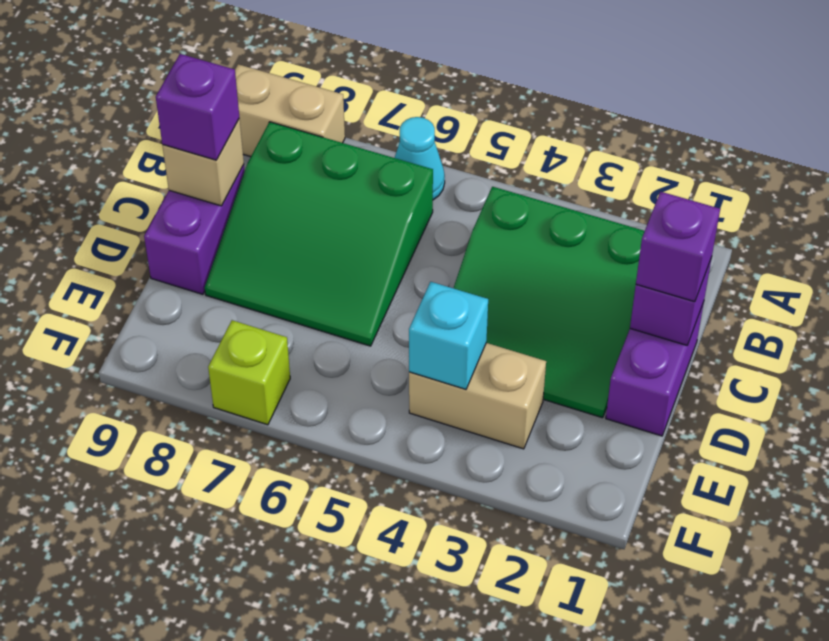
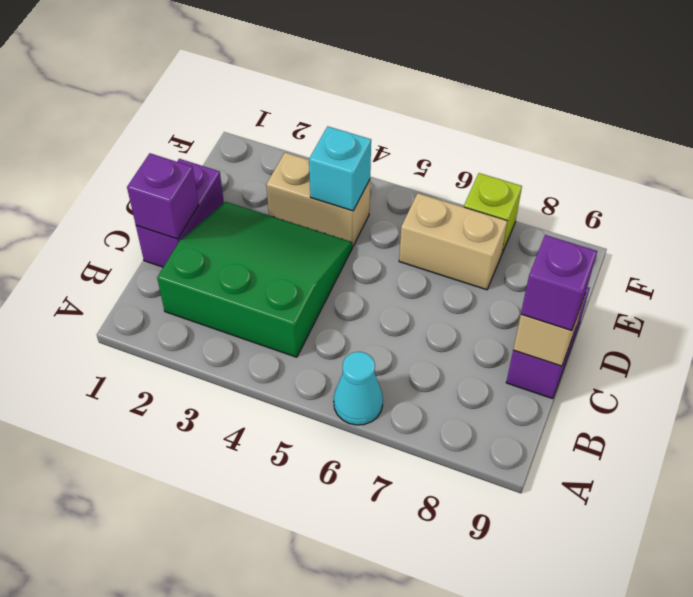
tan brick A8:A9 level 1 -> tan brick E6:E7 level 1
green slope B6:D8 level 1 top B -> none
purple brick C1 level 3 -> none

